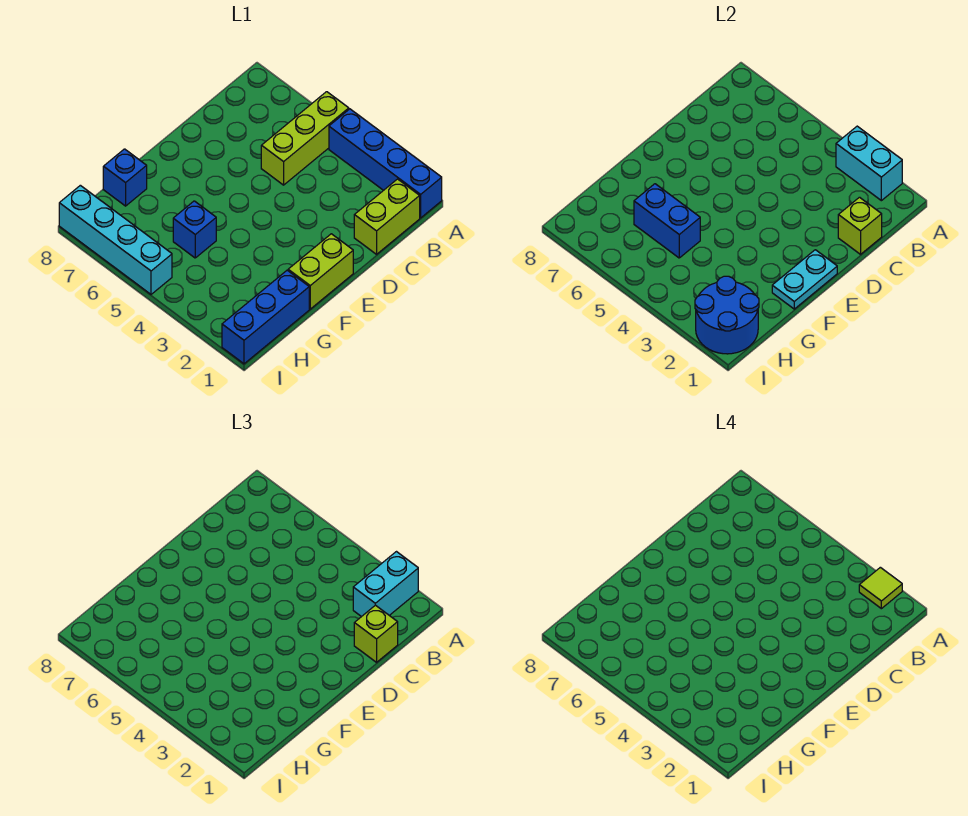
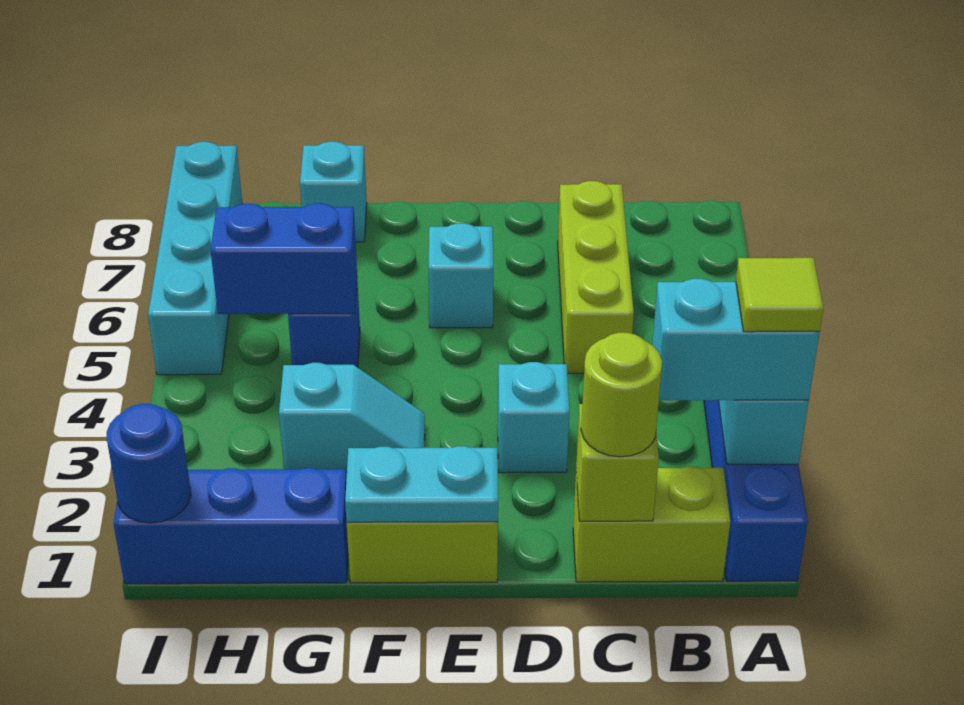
lime brick A5:C5 level 1 -> lime brick C5:C7 level 1
lime brick C1 level 3 -> lime round brick C1 level 3
none -> cyan brick D3 level 1
none -> cyan brick E6 level 1
none -> cyan slope F3:G3 level 1 top G
blue brick G5:G6 level 2 -> blue brick G5:H5 level 2
blue brick G8 level 1 -> cyan brick G8 level 1
blue round brick H1:I2 level 2 -> blue round brick I1 level 2

